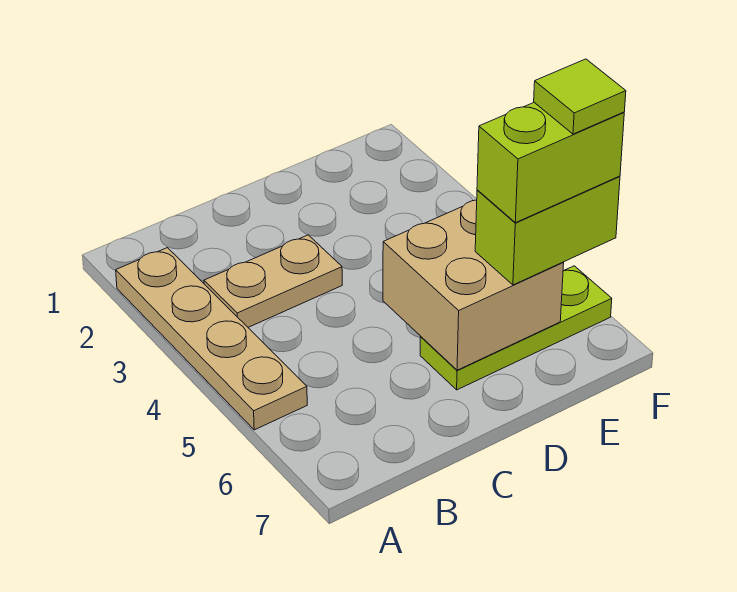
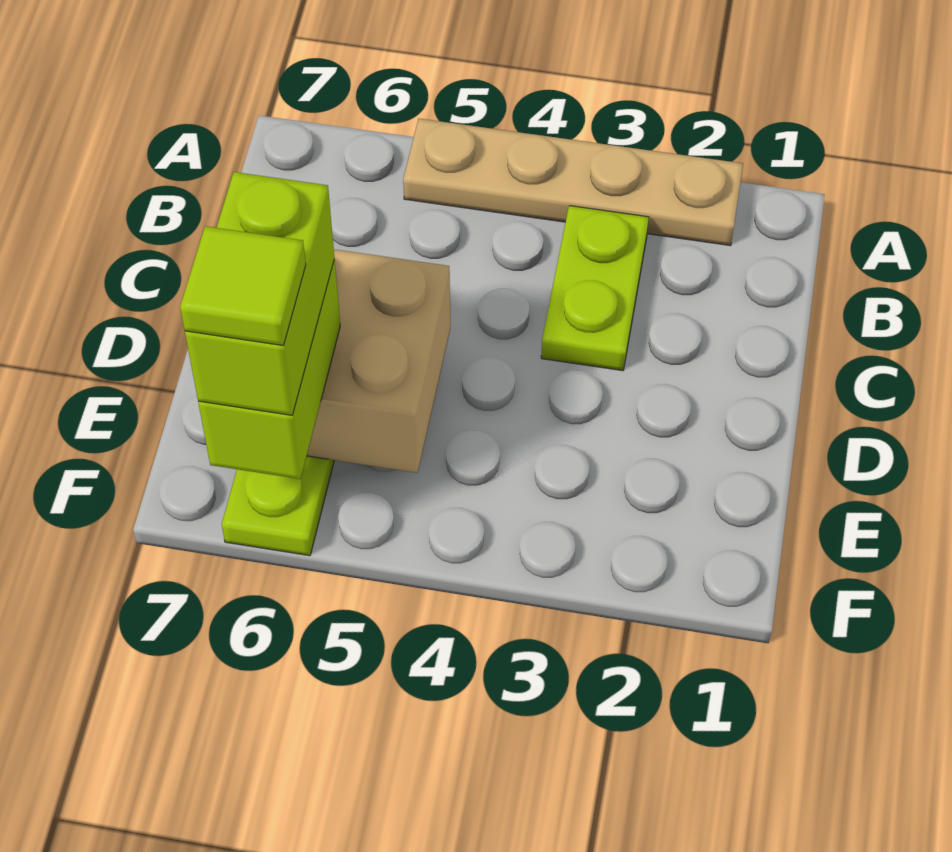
tan plate B3:C3 level 1 -> lime plate B3:C3 level 1

